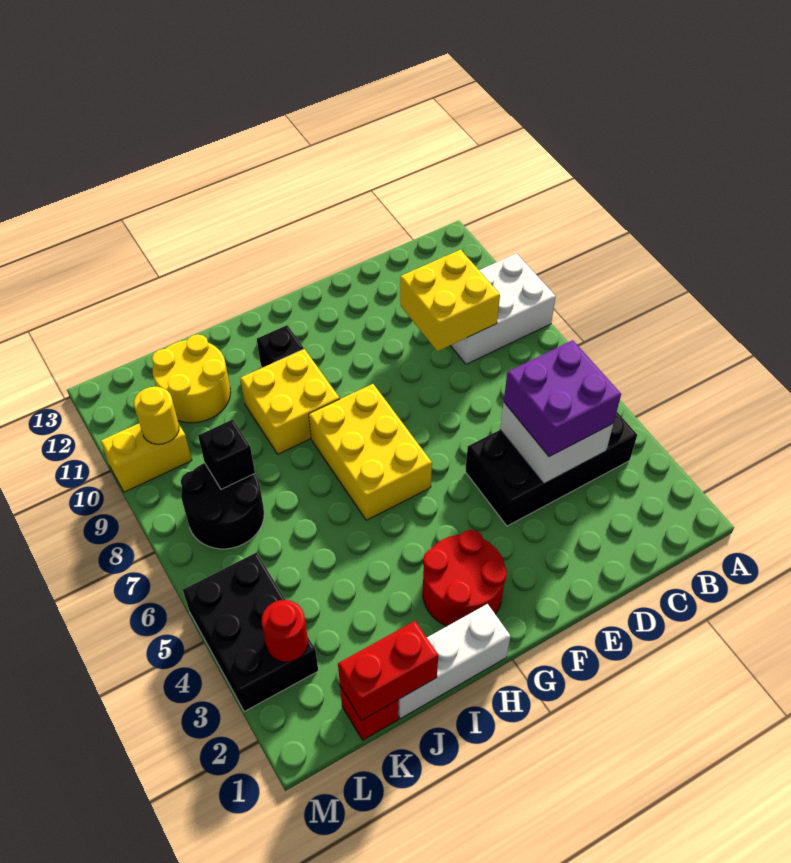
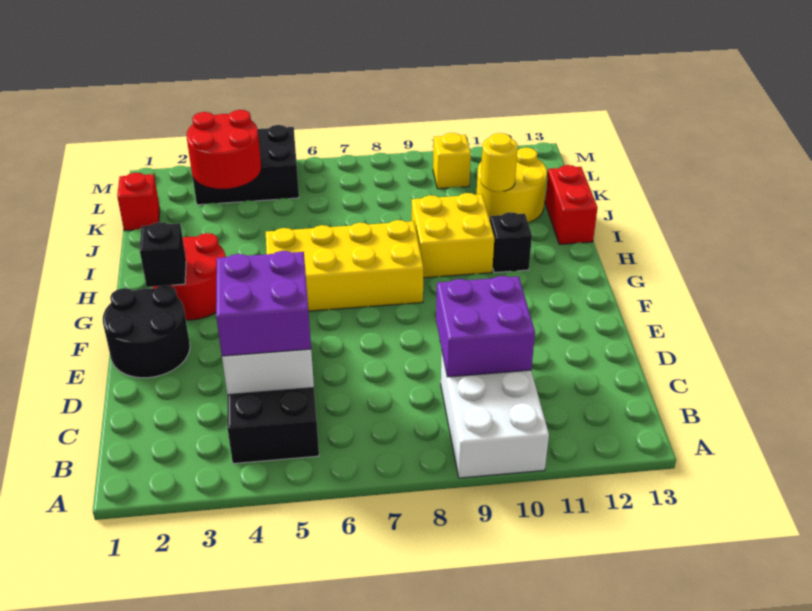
yellow brick C9:D10 level 2 -> purple brick C9:D10 level 2
yellow brick G6:H8 level 1 -> yellow brick G5:H8 level 1
white brick H1:J1 level 1 -> none
red brick J1:K1 level 2 -> red brick I13:J13 level 1
black round brick K7:L8 level 1 -> black round brick E1:F2 level 1
black brick K8 level 2 -> black brick G2 level 2
red round brick L3 level 2 -> red round brick K3:L4 level 2
yellow brick L10:M10 level 1 -> yellow brick L10 level 1
yellow round brick L10 level 2 -> yellow round brick J11 level 2

